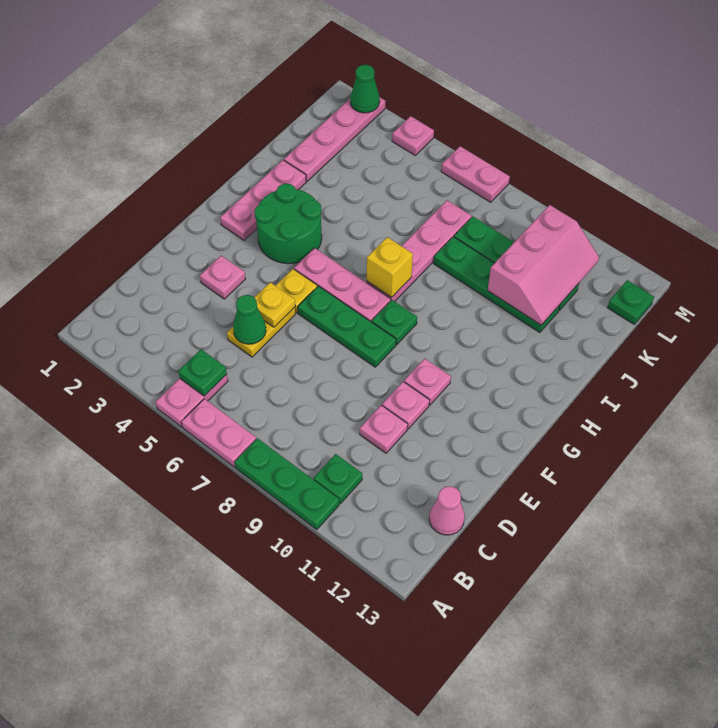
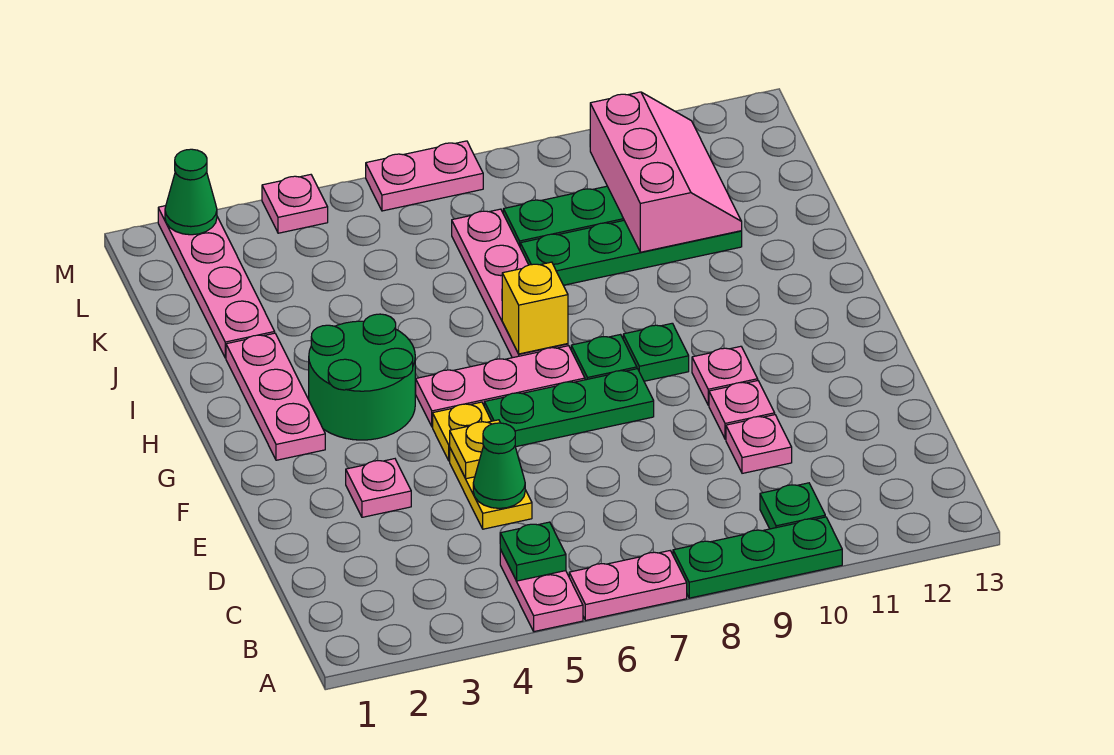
pink cone C13 level 1 -> none
green plate L13 level 1 -> green plate G9 level 1

